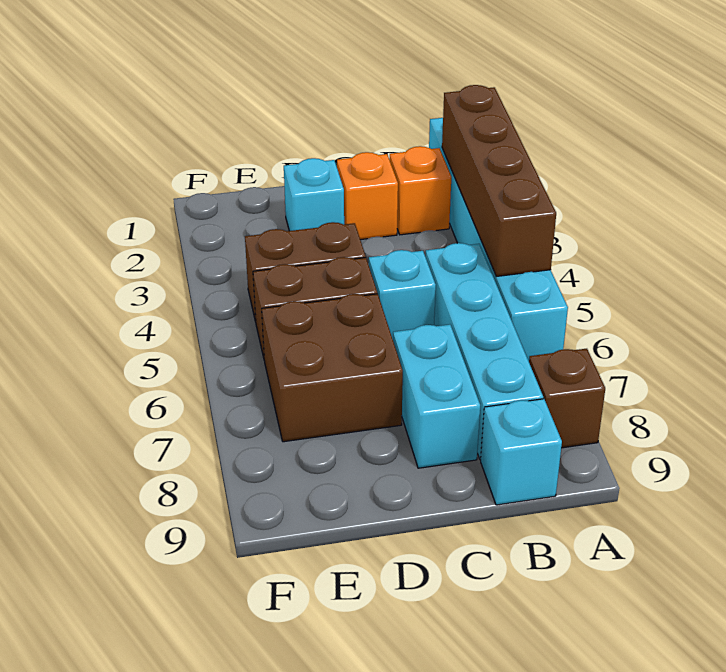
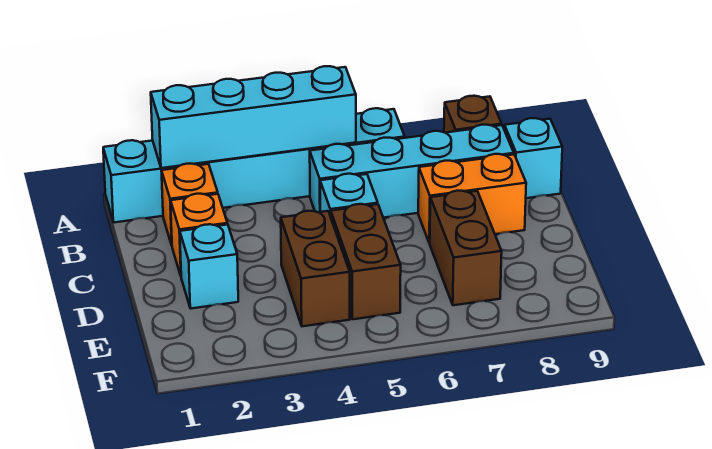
brown brick A2:A5 level 2 -> cyan brick A2:A5 level 2
cyan brick C7:C8 level 1 -> orange brick C7:C8 level 1
brown brick D6:E7 level 1 -> brown brick D7:E7 level 1

